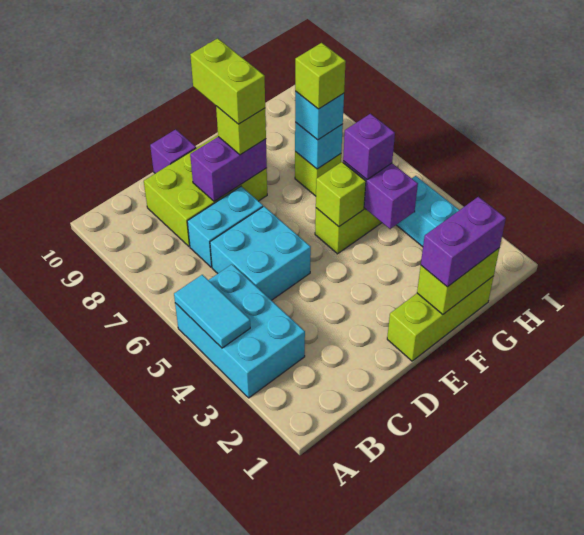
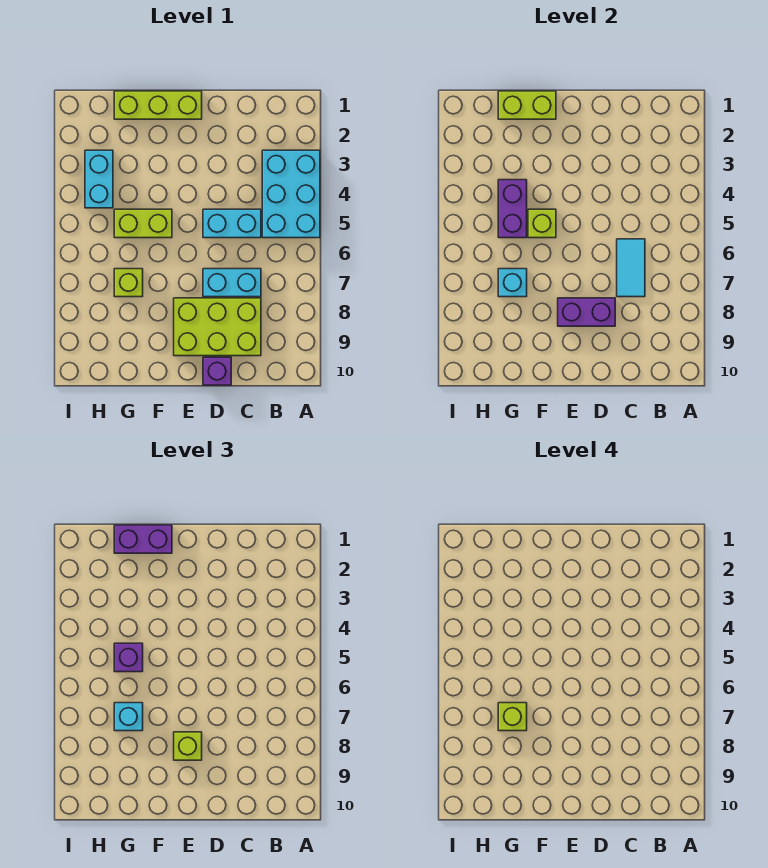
cyan tile A4:A5 level 2 -> cyan tile C6:C7 level 2
cyan brick C5:D6 level 1 -> cyan brick C5:D5 level 1
lime brick E8:E9 level 4 -> none

